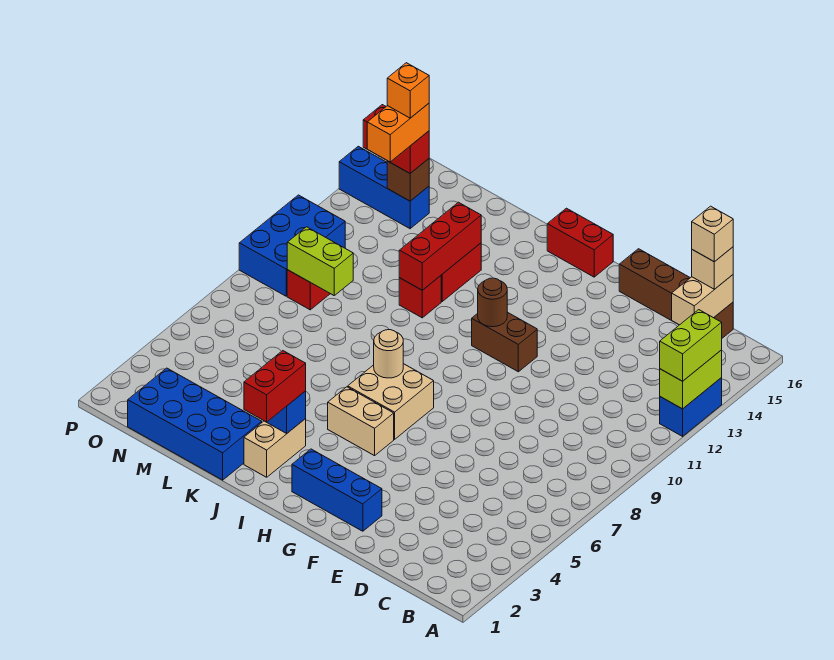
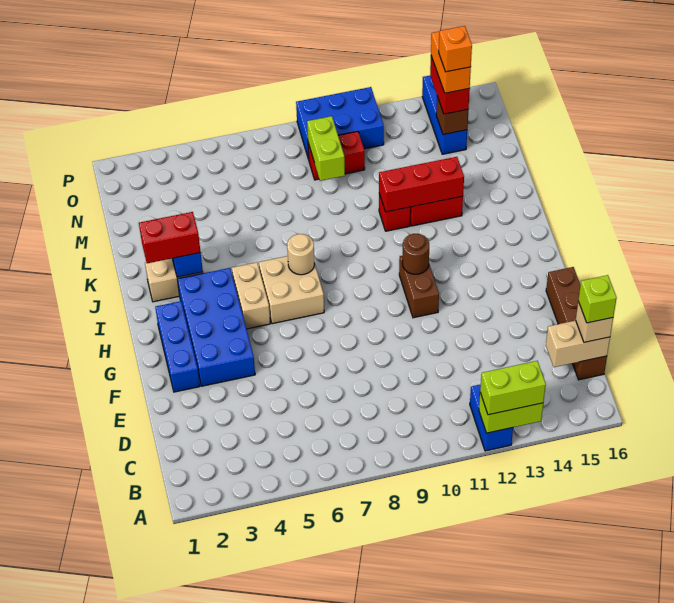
blue brick A12:A13 level 1 -> blue brick A12:B12 level 1
tan brick C16 level 4 -> lime brick C16 level 4
red brick H16:I16 level 1 -> none
blue brick K1:N2 level 1 -> blue brick F3:I4 level 1
orange brick N13:N14 level 4 -> orange brick N14:O14 level 4

